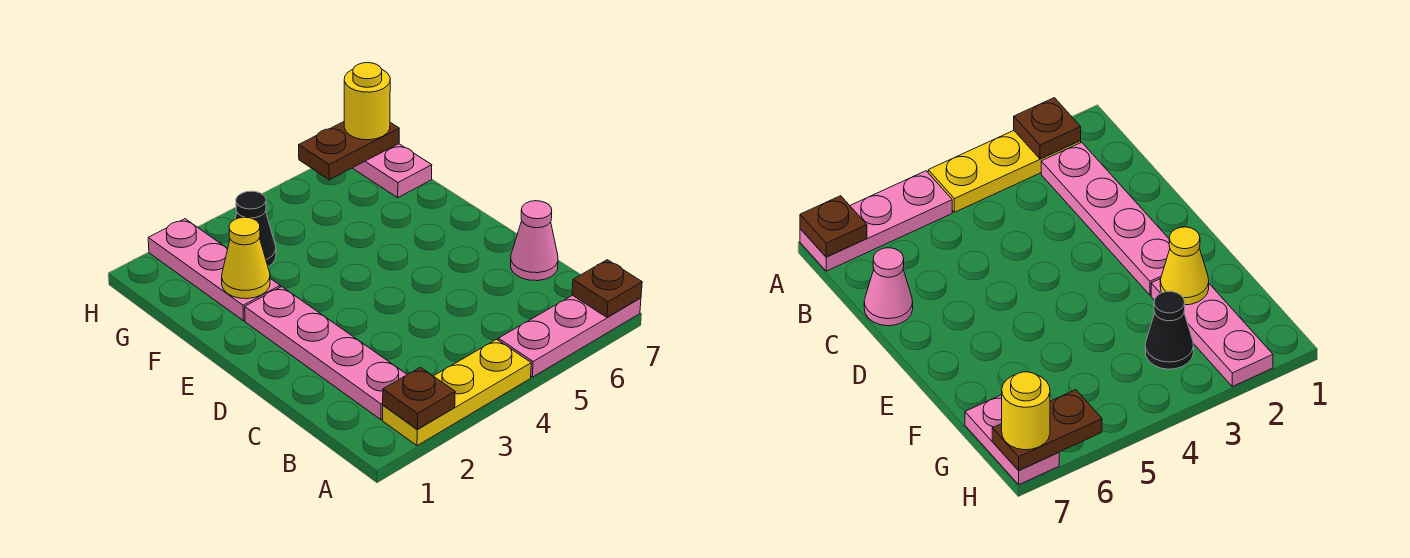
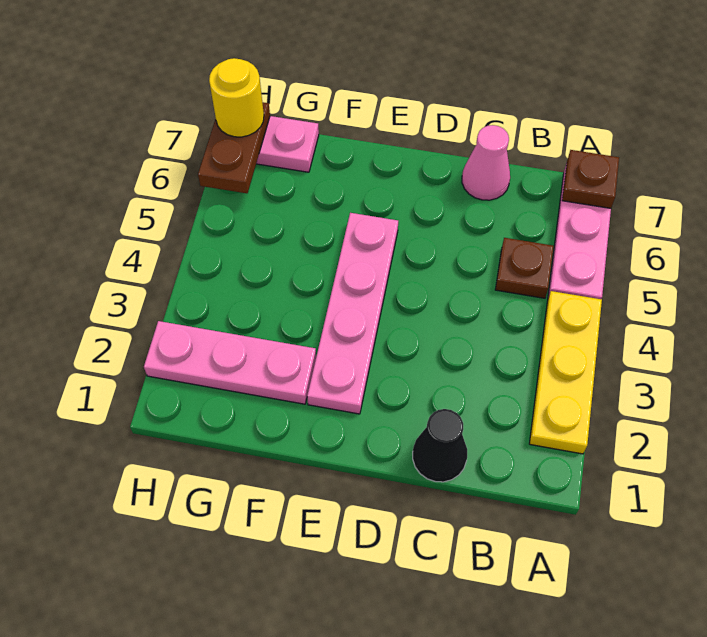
brown plate A2 level 2 -> brown plate B5 level 1
pink plate B2:E2 level 1 -> pink plate E2:E5 level 1
yellow cone F2 level 2 -> none
black cone G3 level 1 -> black cone C1 level 1

